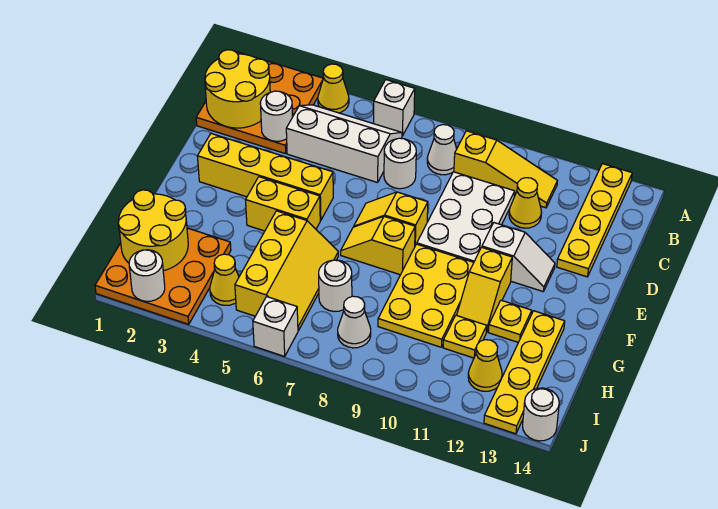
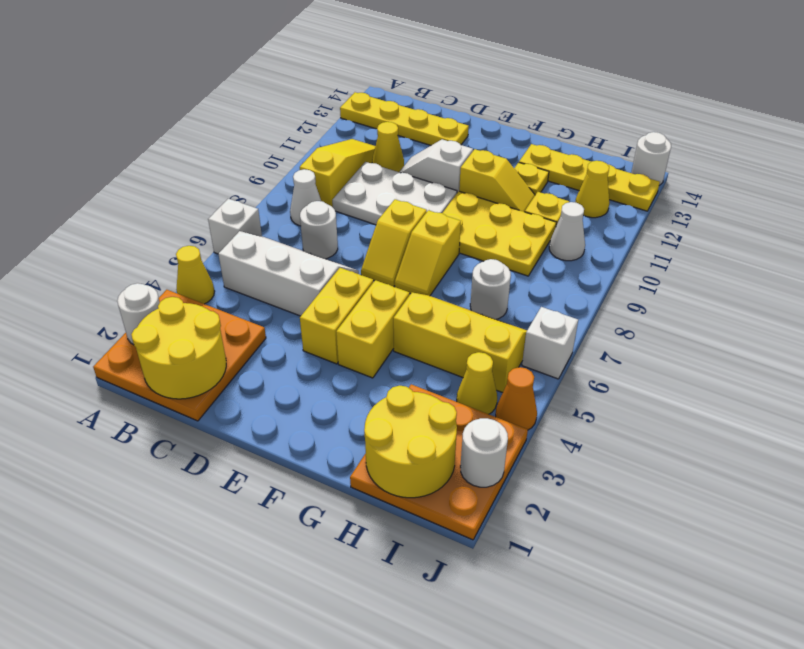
white slope B4:C6 level 1 top C -> white slope B5:D6 level 1 top 5
white round brick C3 level 2 -> white round brick A2 level 2
yellow brick E2:E5 level 1 -> yellow brick E4:E5 level 1
white slope E11:E12 level 1 top 11 -> white slope D11:E11 level 1 top E
white cone I8 level 1 -> white cone I10 level 1
none -> orange cone J4 level 1

